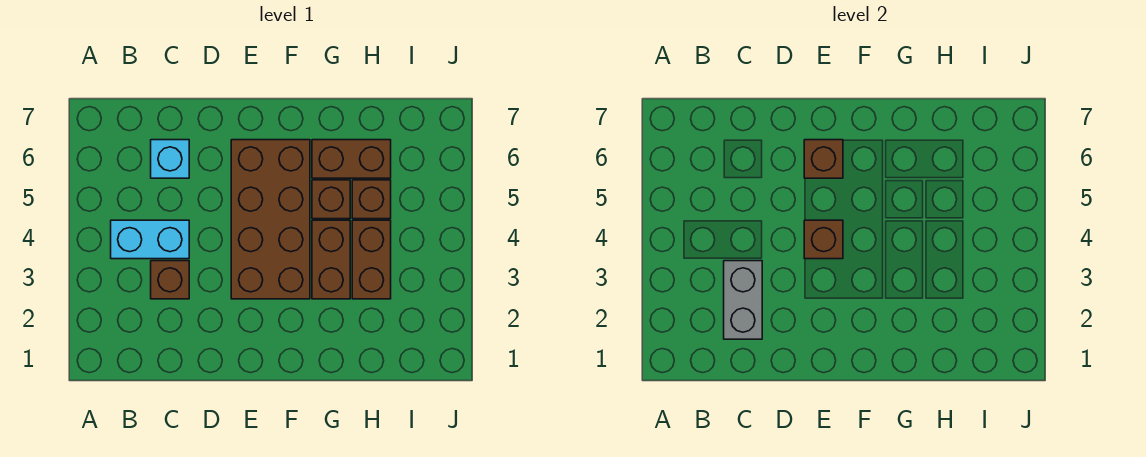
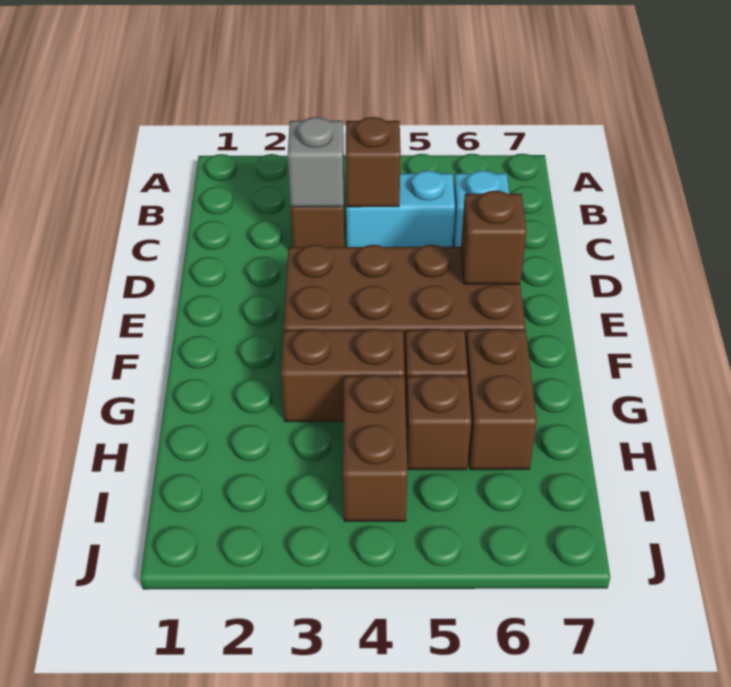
cyan brick B4:C4 level 1 -> cyan brick C4:C5 level 1
grey brick C2:C3 level 2 -> grey brick C3 level 2
brown brick E4 level 2 -> brown brick C4 level 2
brown brick H3:H4 level 1 -> brown brick H4:I4 level 1

